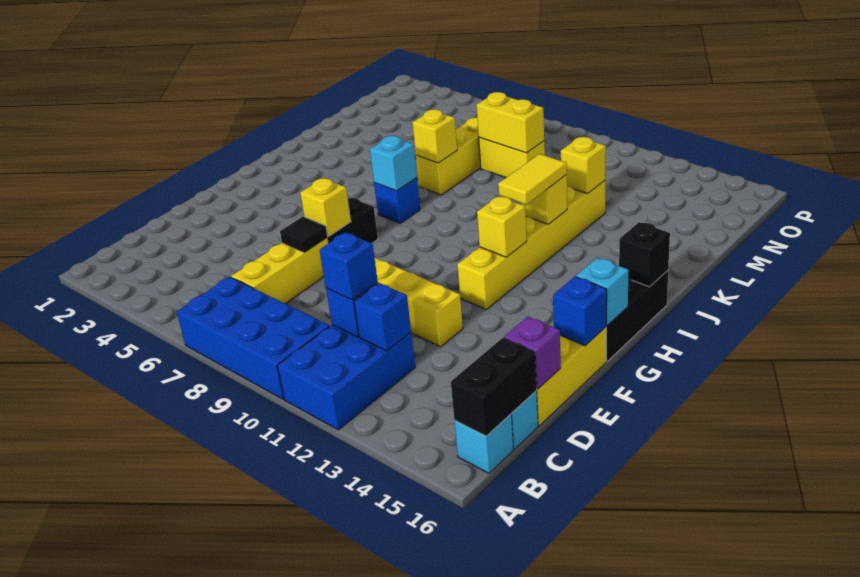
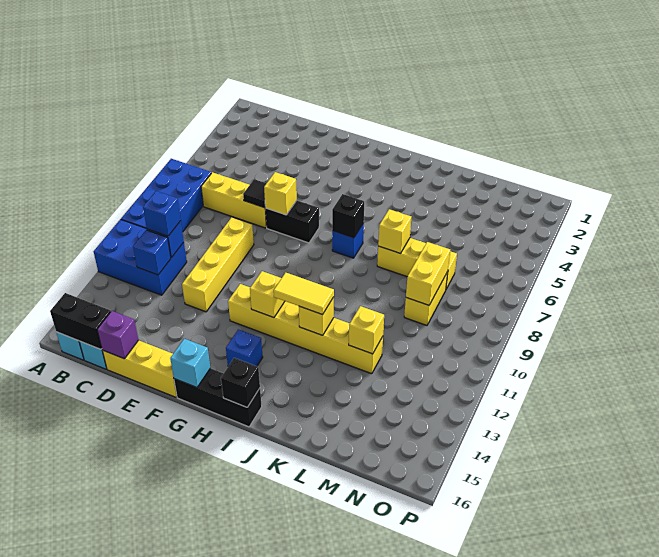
blue brick F16 level 2 -> blue brick H14 level 1
cyan brick I7 level 2 -> black brick I7 level 2

